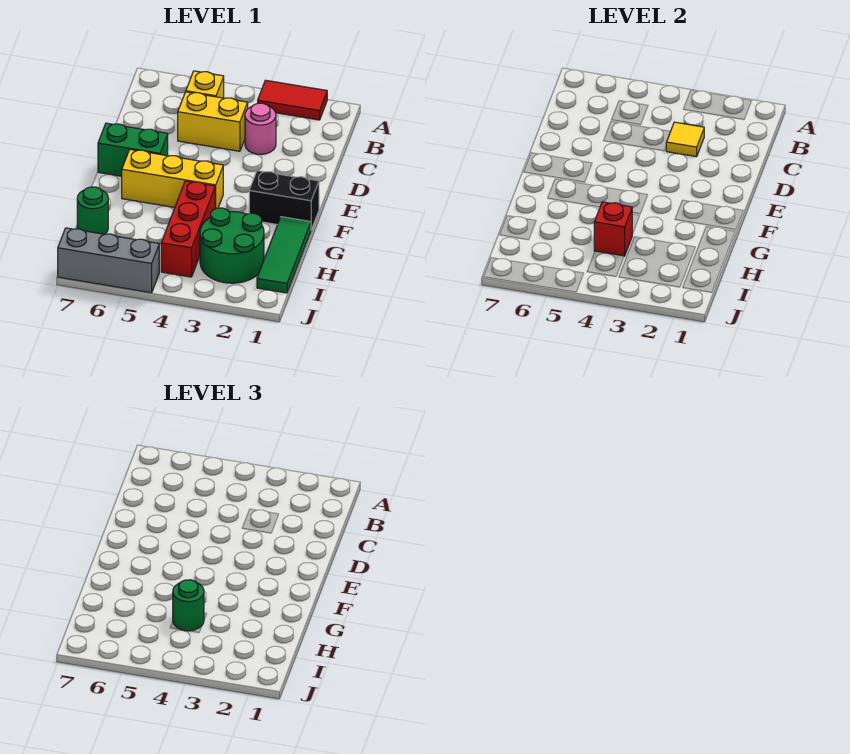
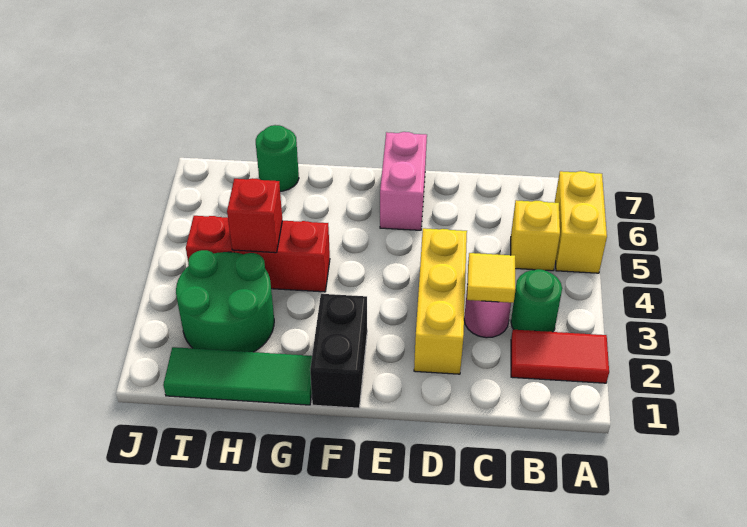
red tile A2:A3 level 1 -> red tile A2:B2 level 1
yellow brick C4:C5 level 1 -> yellow brick A5:A6 level 1
green brick E6:E7 level 1 -> pink brick E6:E7 level 1
yellow brick F4:F6 level 1 -> yellow brick D2:D4 level 1
green round brick H4 level 3 -> green round brick B3 level 1
grey brick J5:J7 level 1 -> none

